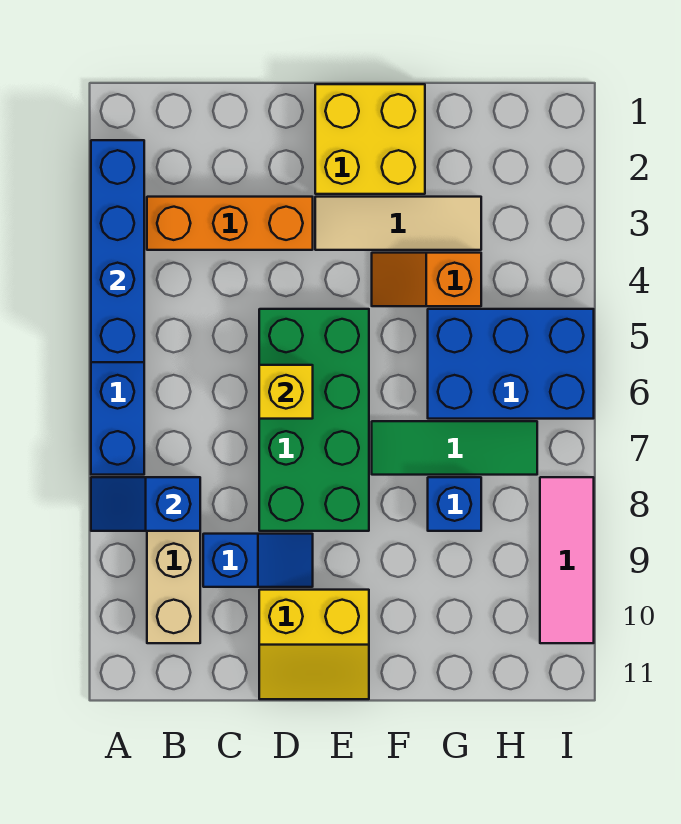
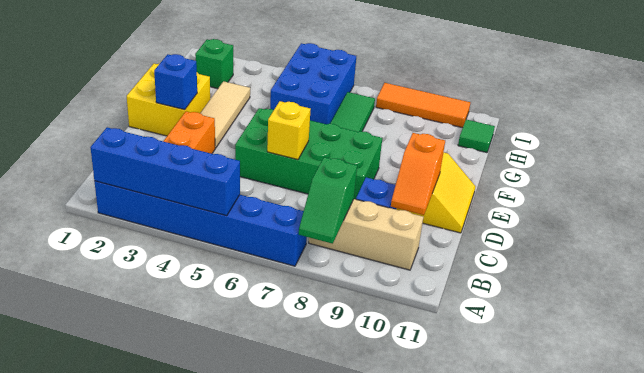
blue slope A8:B8 level 2 top B -> green slope A8:B8 level 2 top B
orange slope F4:G4 level 1 top G -> orange slope C10:D10 level 2 top D
blue brick G8 level 1 -> blue brick E2 level 2
none -> green brick H2 level 1
none -> green tile H11 level 1
pink tile I8:I10 level 1 -> orange tile I8:I10 level 1

